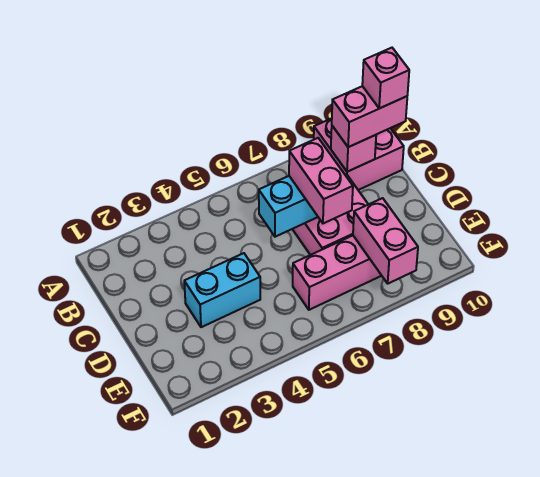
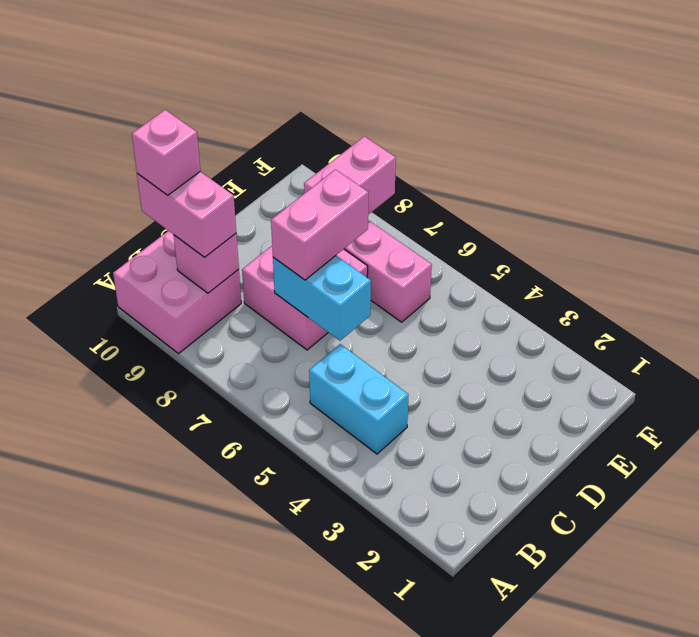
cyan brick D3:D4 level 1 -> cyan brick B4:B5 level 1

